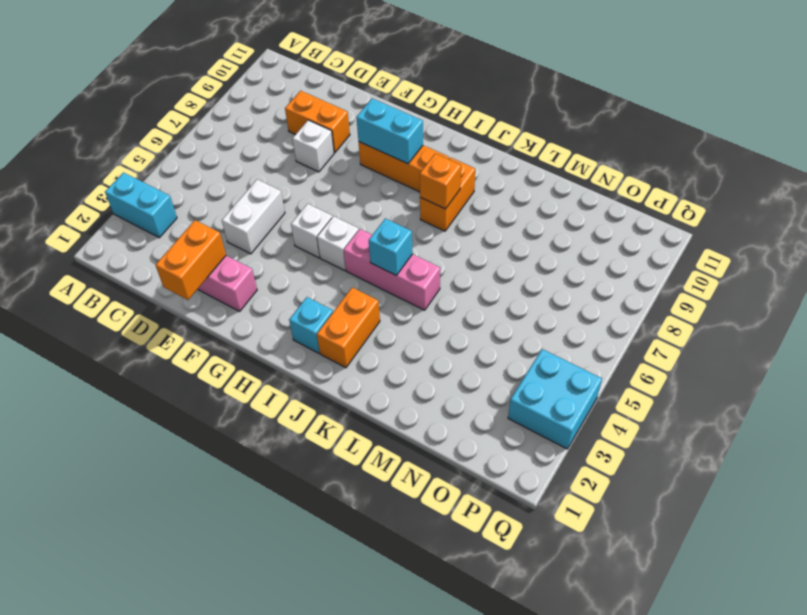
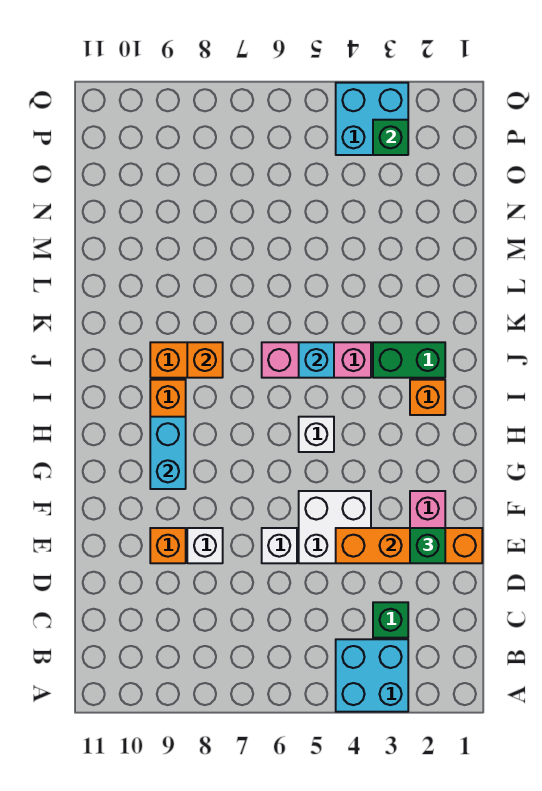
cyan brick A3:B3 level 1 -> cyan brick A3:B4 level 1
none -> green brick C3 level 1
orange brick D9:E9 level 1 -> orange brick E9 level 1
orange brick E1:E2 level 2 -> orange brick E1:E4 level 2
none -> green brick E2 level 3
white brick E4:E5 level 1 -> white brick E4:F5 level 1
white brick G5 level 1 -> white brick E6 level 1
cyan brick I2 level 1 -> orange brick I2 level 1
pink brick I5:K5 level 1 -> pink brick J4:J6 level 1
orange brick J2:J3 level 1 -> green brick J2:J3 level 1
none -> green brick P3 level 2

